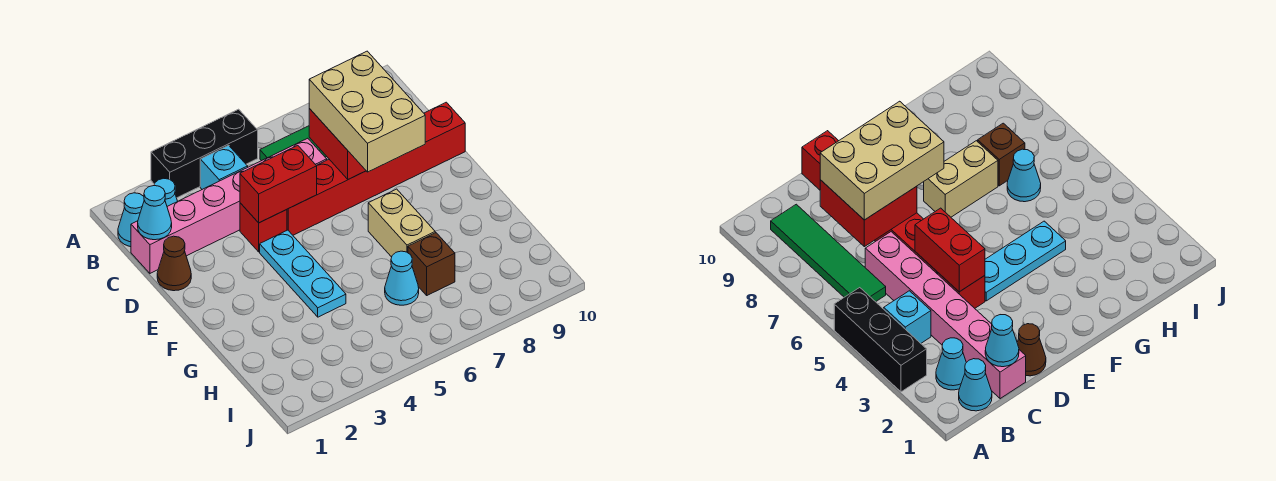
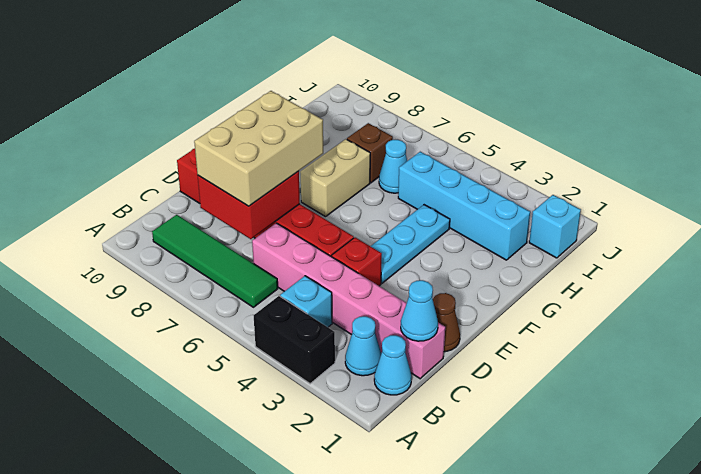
black brick A3:A5 level 1 -> black brick A3:A4 level 1
red brick D4:D5 level 2 -> none
none -> cyan brick H2:H5 level 1
none -> cyan brick I1 level 1

